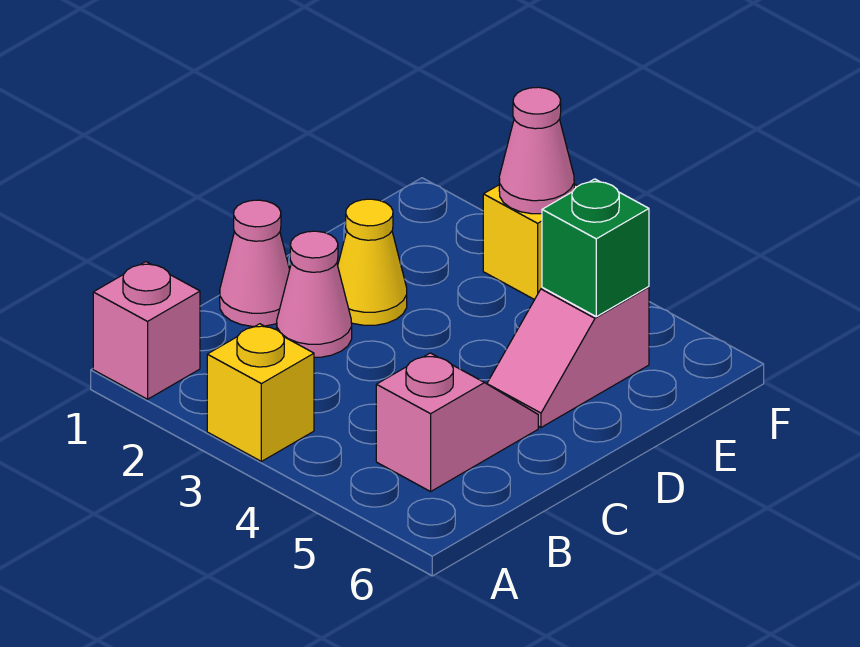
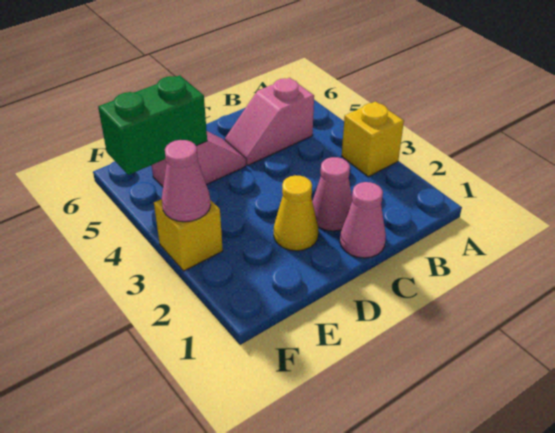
pink brick A1 level 1 -> none
green brick E5 level 2 -> green brick E5:F5 level 2

